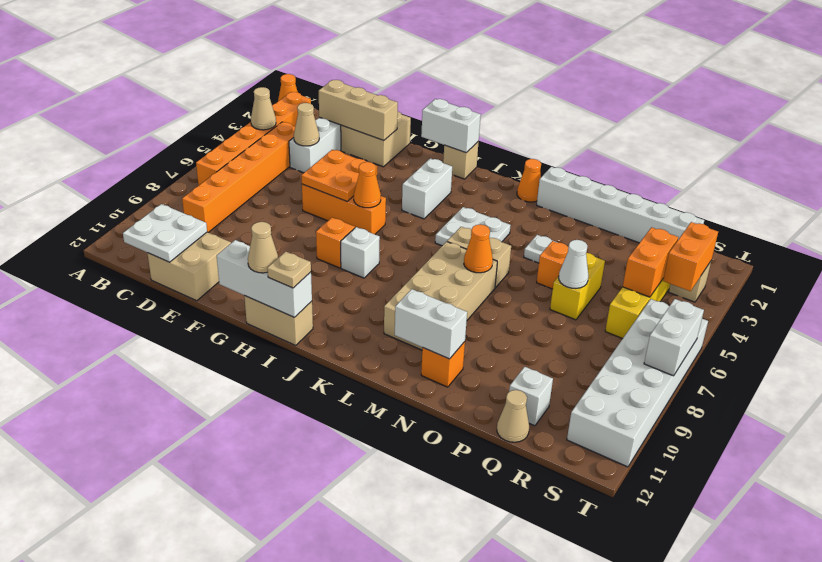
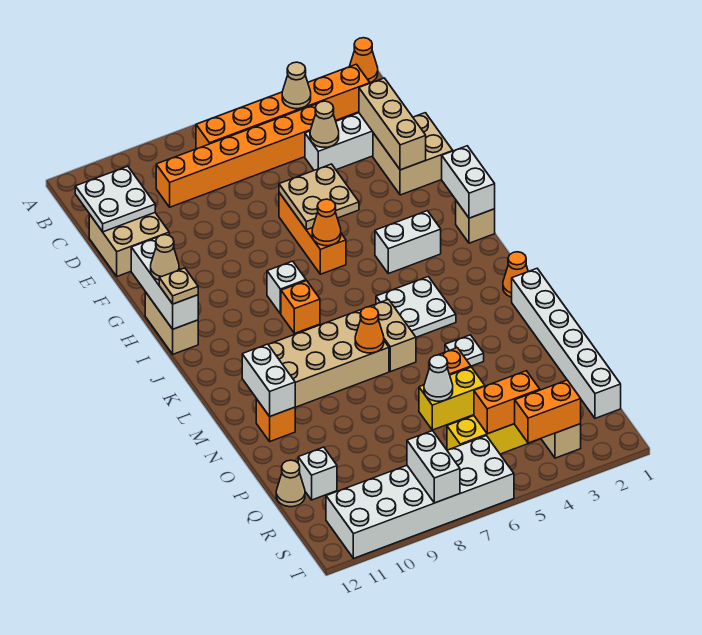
orange plate F5:G6 level 2 -> tan plate F5:G6 level 2
orange brick H8 level 1 -> orange brick J8 level 1
white brick T7:T8 level 2 -> white brick S8:T8 level 2

